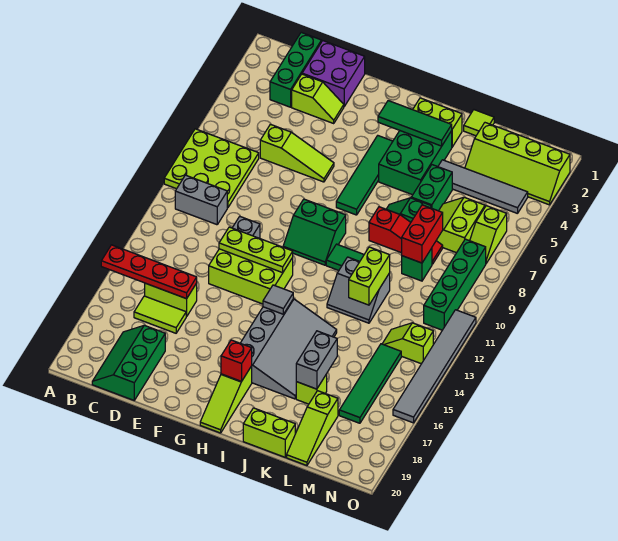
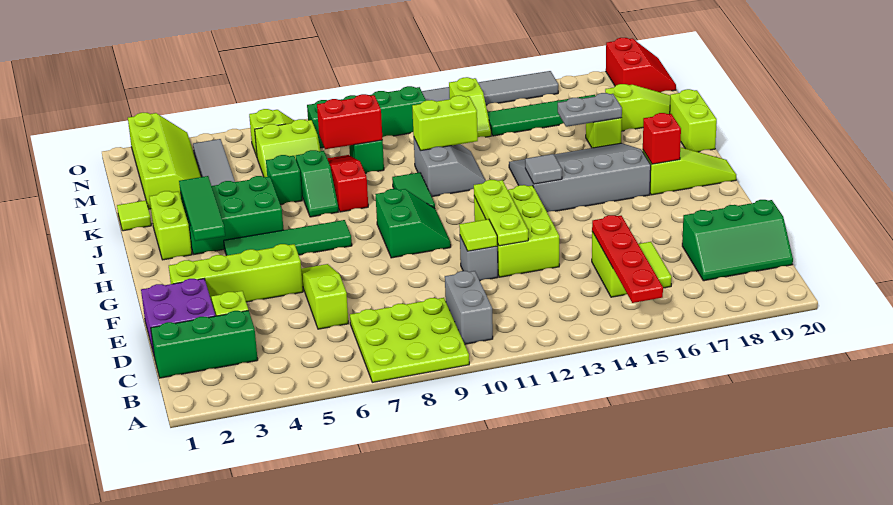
none -> lime tile E11 level 2
none -> lime brick F2:F5 level 1
green brick K5:K6 level 1 -> green brick K6 level 1
grey brick K16:K17 level 2 -> grey plate K16:K17 level 2
none -> red slope N19:O20 level 1 top 19

